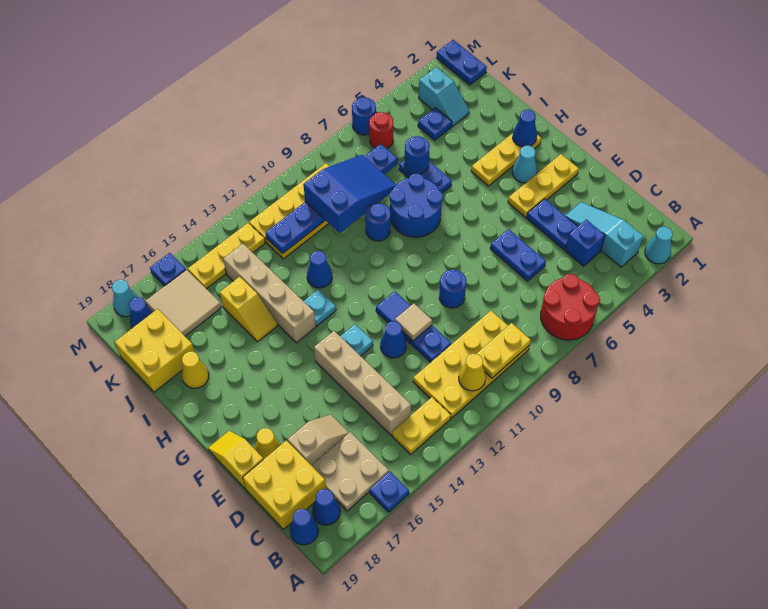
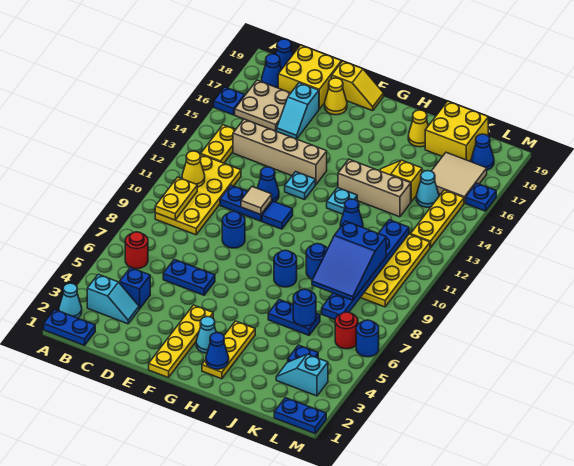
red round brick A6:B7 level 1 -> red round brick B6 level 1
cyan slope B3:D3 level 1 top B -> cyan slope B3:C3 level 1 top B
blue plate D4:E4 level 1 -> blue plate A1:B1 level 1
tan slope D16:D17 level 1 top 17 -> cyan slope D16:D17 level 1 top 17
yellow plate F2:F4 level 1 -> yellow plate F1:F4 level 1
blue round brick H7:I8 level 1 -> blue round brick H8 level 1
tan brick H14:K14 level 1 -> tan brick H14:J14 level 1
cyan cone M18 level 1 -> cyan cone K15 level 1

